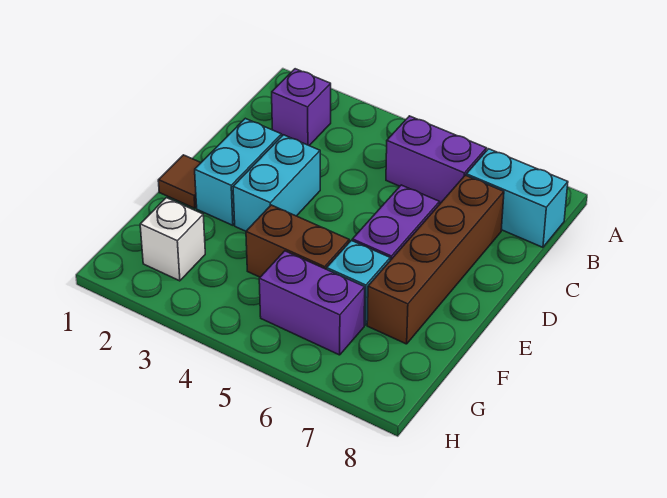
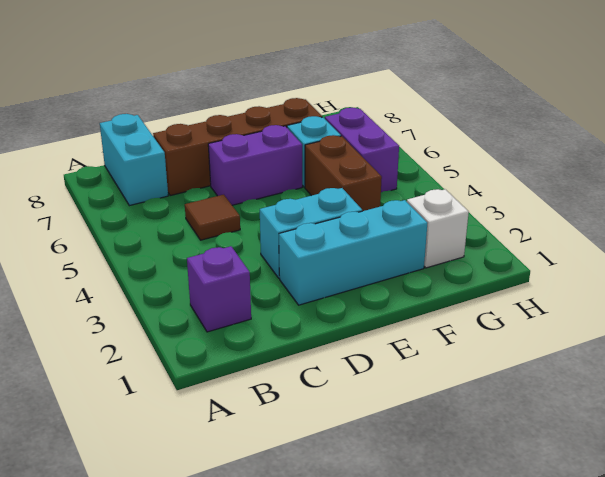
purple brick B5:B6 level 1 -> none
cyan brick D2:E2 level 1 -> cyan brick D2:F2 level 1
brown tile E1 level 1 -> brown tile C5 level 1

